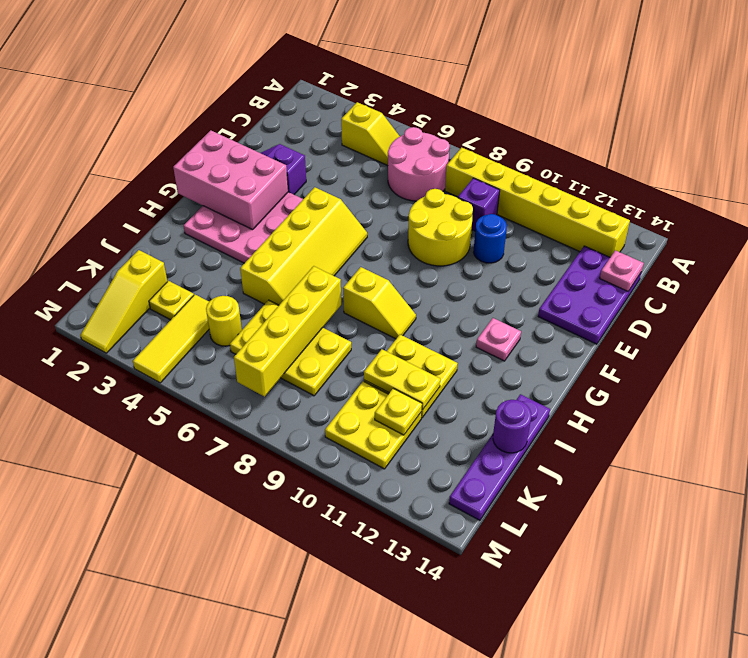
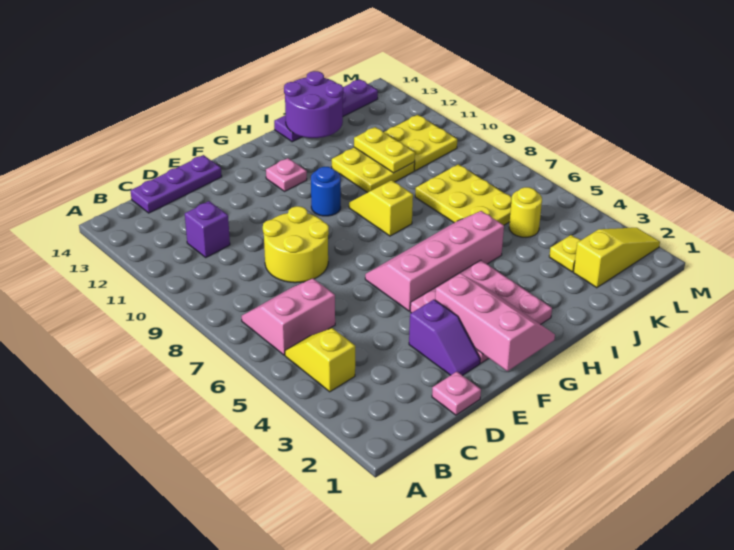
pink round brick B6:C7 level 1 -> pink slope B6:C7 level 1 top 6
yellow brick B8:B13 level 1 -> none
purple brick C9 level 1 -> purple brick C11 level 1
purple plate C13:E14 level 1 -> purple plate C14:E14 level 1
pink plate C14 level 2 -> pink plate D1 level 1
blue round brick D10 level 1 -> blue round brick G10 level 1
pink brick F1:G3 level 2 -> pink slope F1:G3 level 2 top F
yellow slope F5:I6 level 1 top 5 -> pink slope F5:I6 level 1 top 5
yellow brick I7:L7 level 2 -> none
purple round brick J14 level 2 -> purple round brick I13:J14 level 2
yellow tile K4:M4 level 1 -> none
yellow plate K11 level 2 -> none

